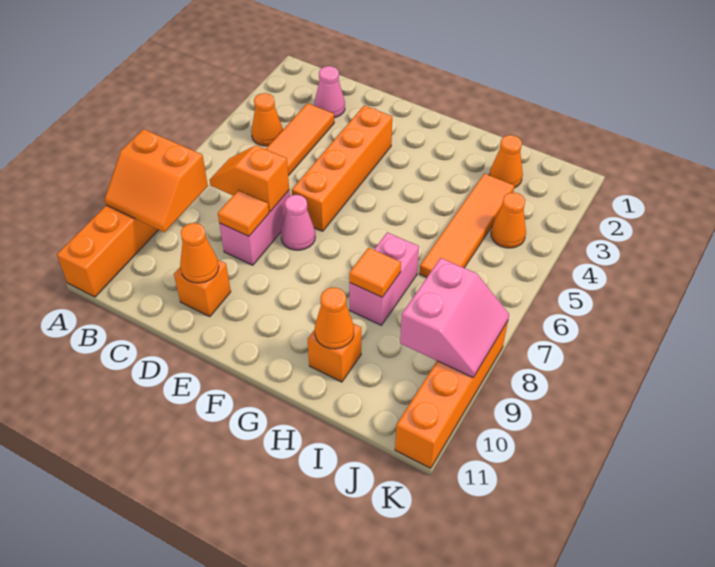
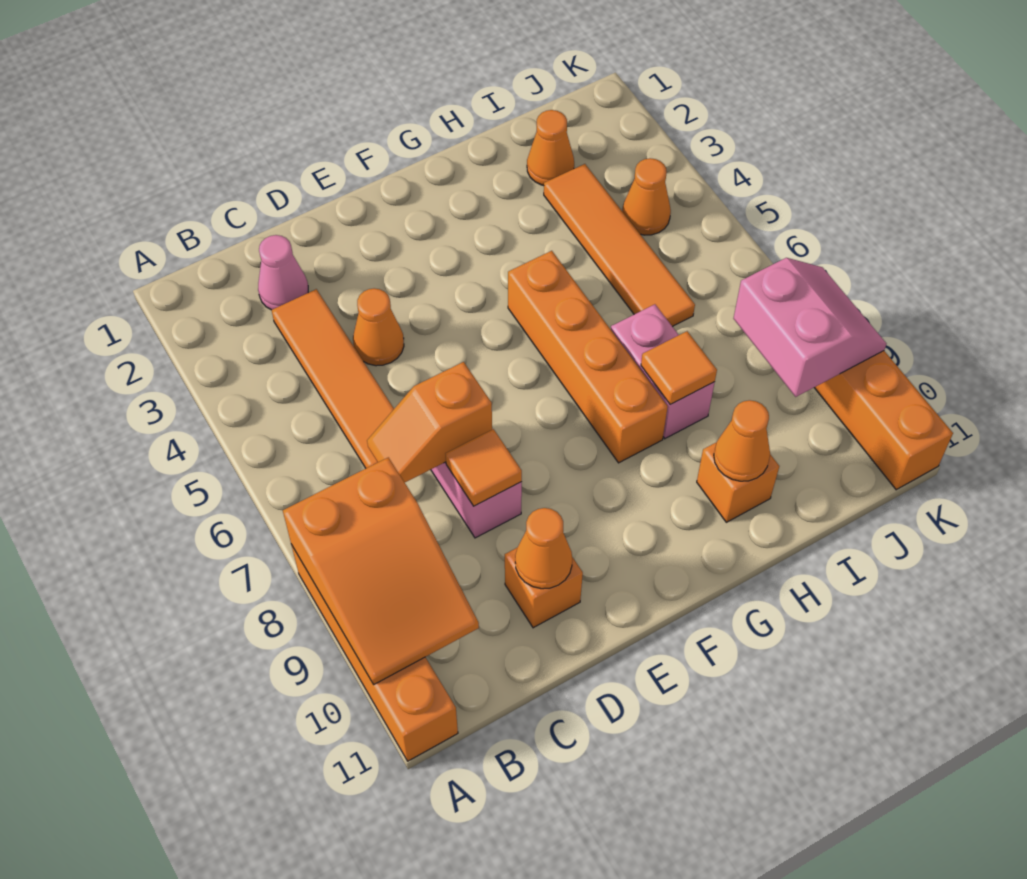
orange slope A8:B9 level 2 top 8 -> orange slope A8:B10 level 2 top 8
orange cone B4 level 1 -> orange cone D4 level 1
orange brick E3:E6 level 1 -> orange brick G5:G8 level 1
pink cone E7 level 1 -> none

